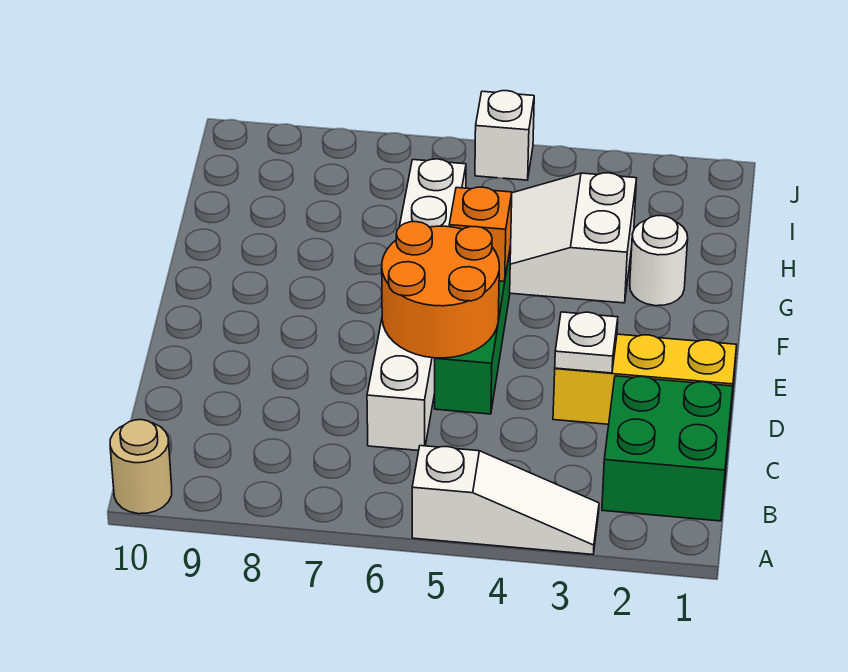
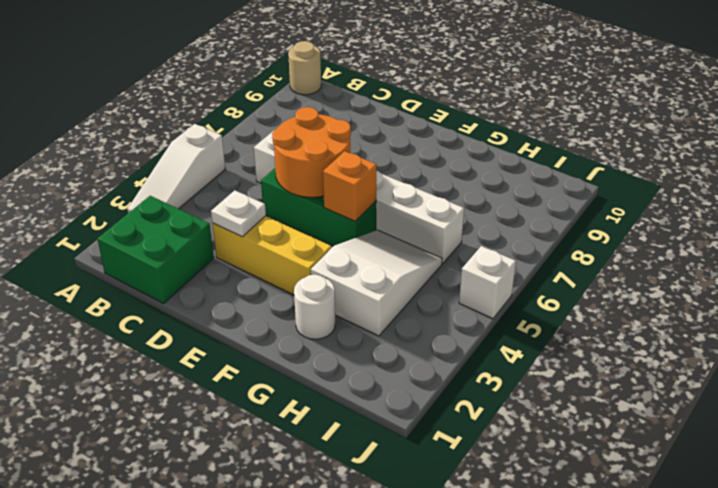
yellow brick D1:D3 level 1 -> yellow brick D3:F3 level 1

